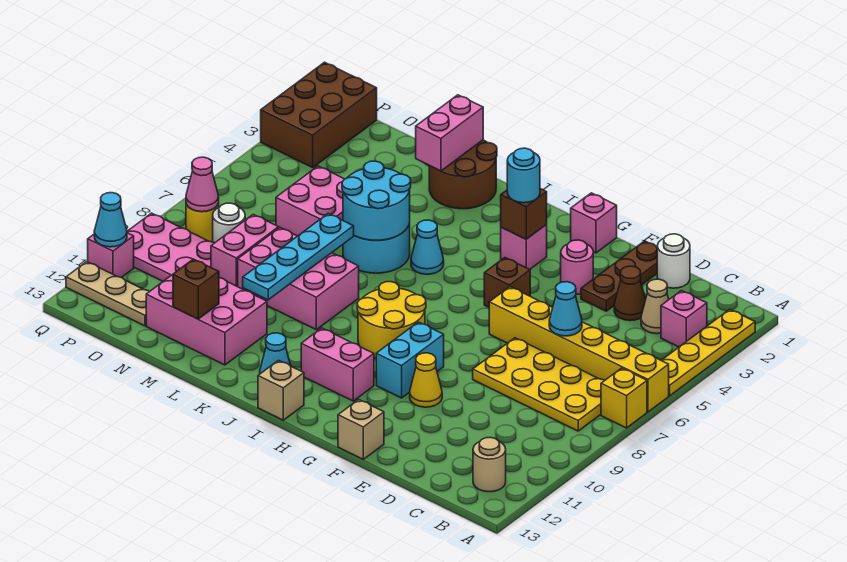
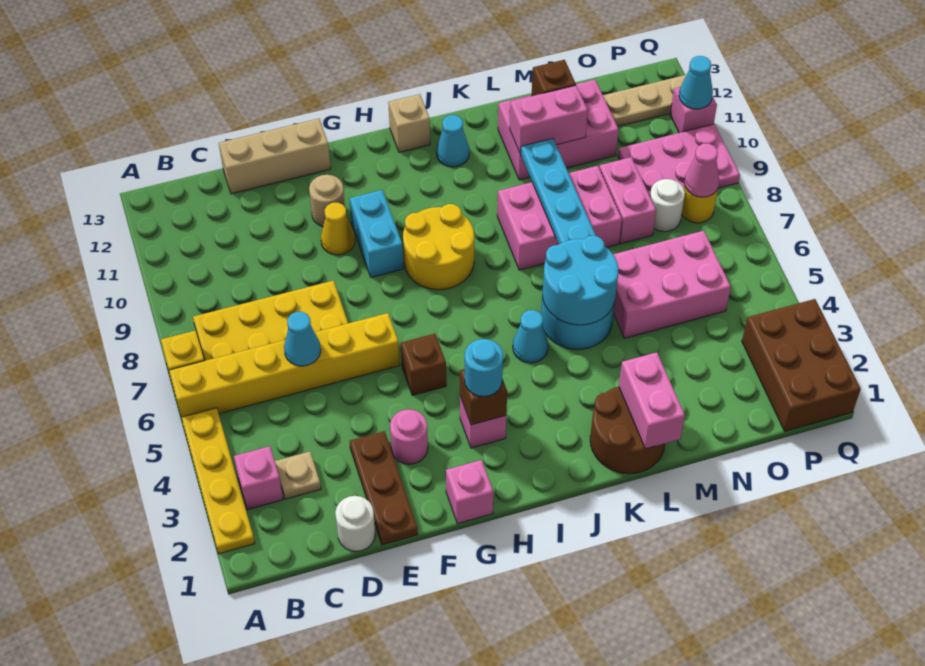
tan round brick B12 level 1 -> tan round brick F11 level 1
tan cone C3 level 1 -> tan plate C3 level 1
brown cone D3 level 1 -> none
tan brick F13 level 1 -> tan brick D13:F13 level 1
pink brick H11:I11 level 1 -> pink brick L11:M11 level 2
pink brick M5:N6 level 1 -> pink brick M5:O6 level 1

